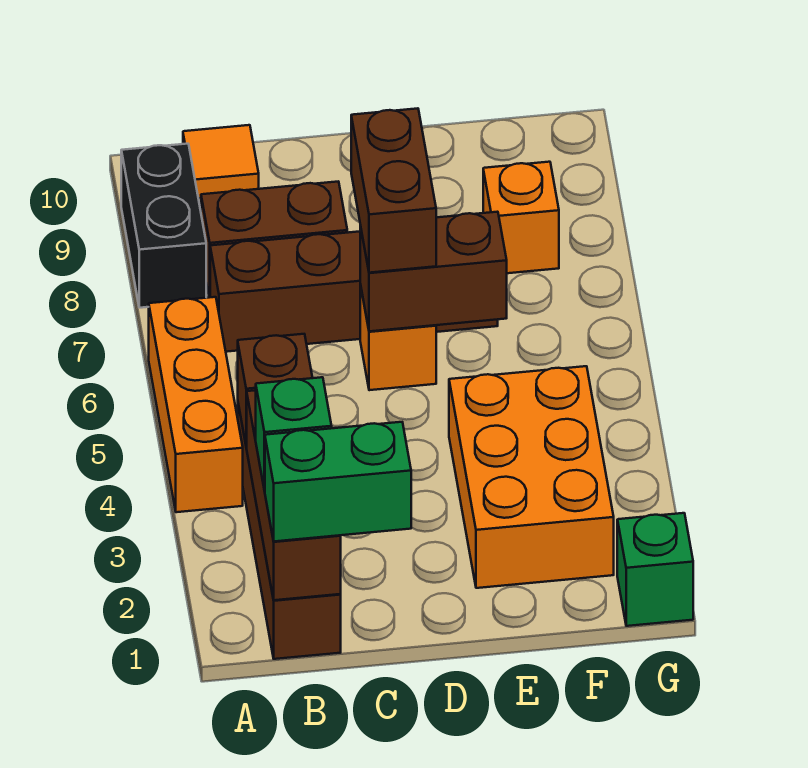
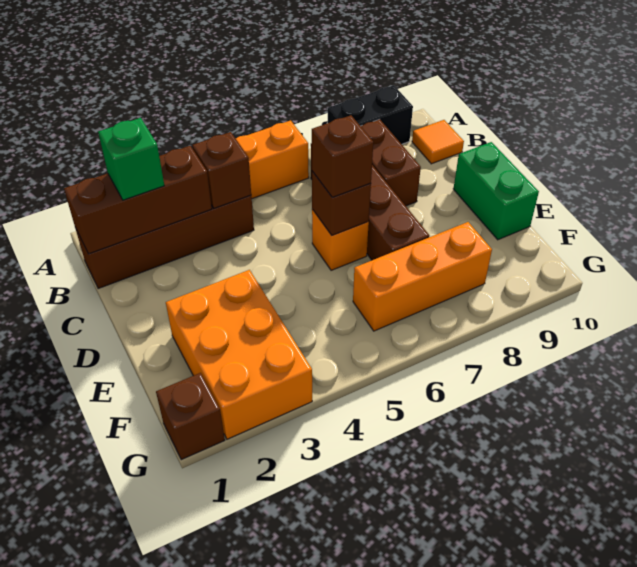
green brick B1:C1 level 3 -> green brick D10:E10 level 1
brown brick D6:E6 level 2 -> brown brick D6 level 2
brown brick D6:D7 level 3 -> brown brick D6 level 3
orange brick E2:F4 level 1 -> orange brick E2:G3 level 1
orange brick F8 level 1 -> orange brick F6:F8 level 1
green brick G1 level 1 -> brown brick G1 level 1

